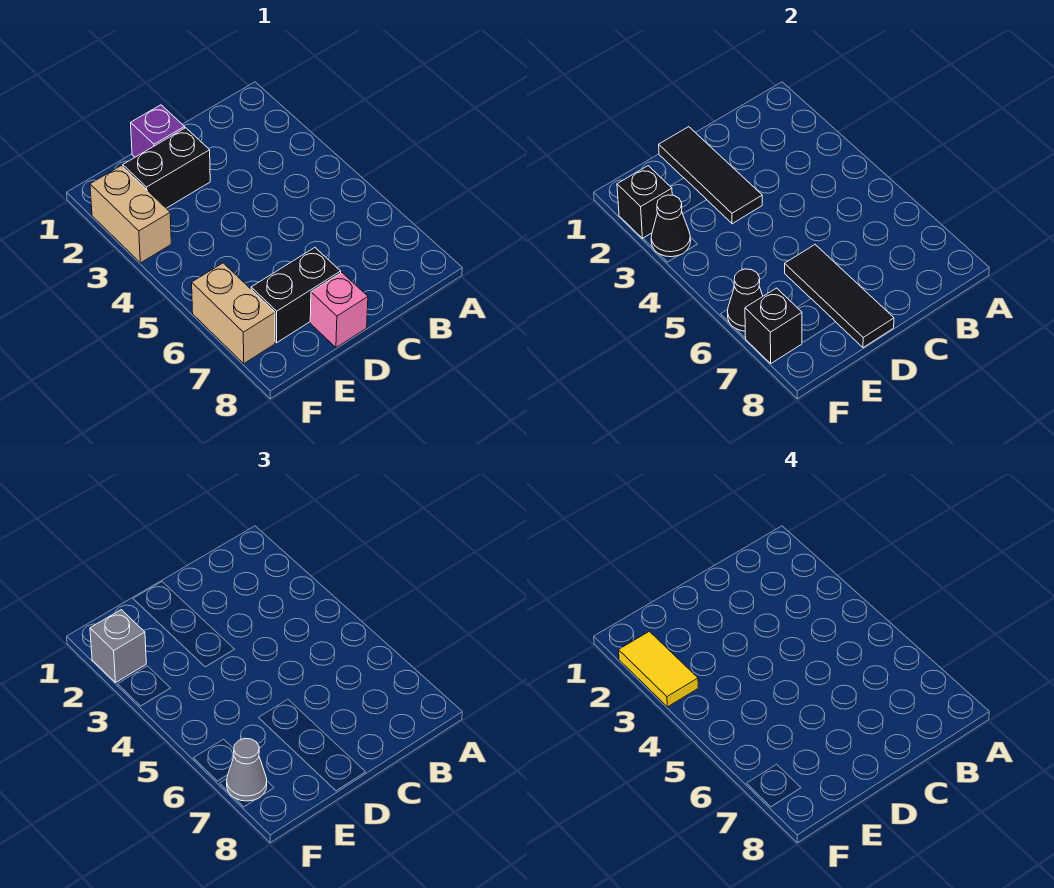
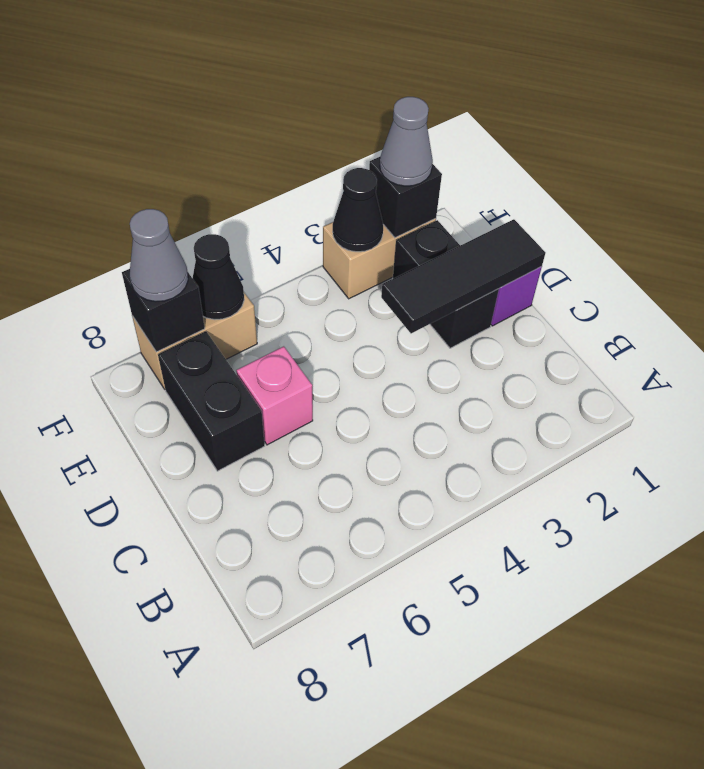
black tile D6:D8 level 2 -> none
pink brick D8 level 1 -> pink brick D6 level 1
grey brick F2 level 3 -> grey cone F2 level 3
yellow tile F2:F3 level 4 -> none

